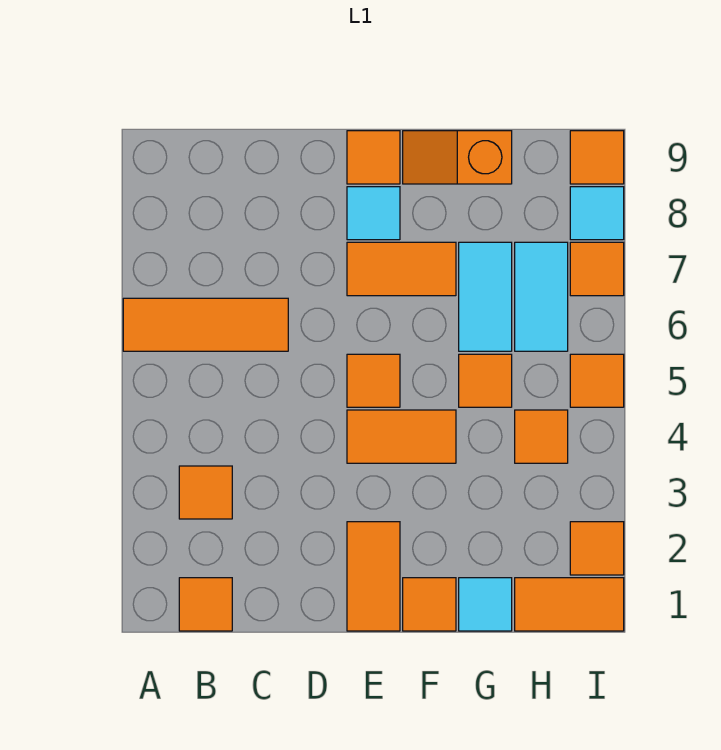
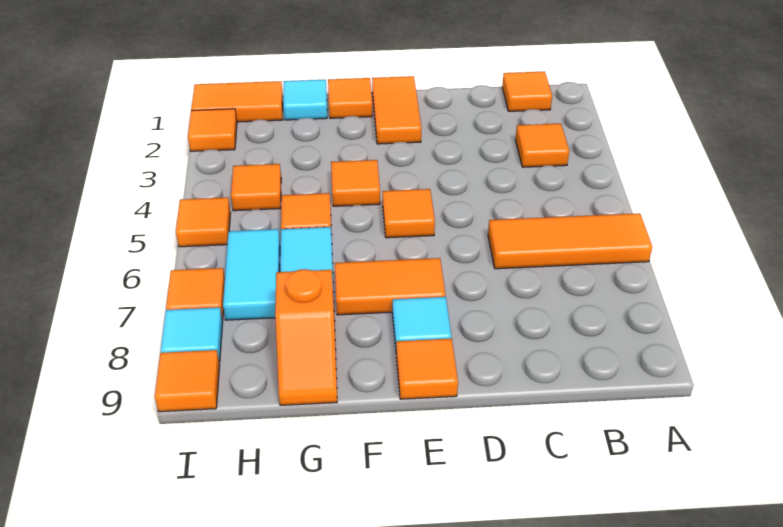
orange tile E4:F4 level 1 -> orange tile F4 level 1
orange slope F9:G9 level 1 top G -> orange slope G8:G9 level 1 top 8

